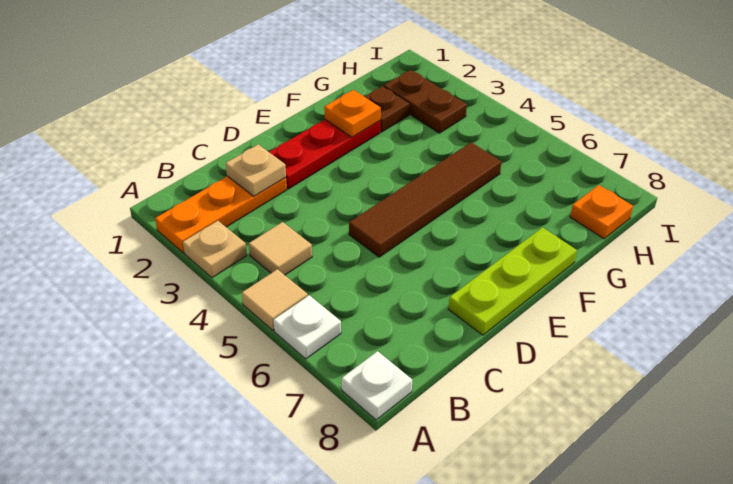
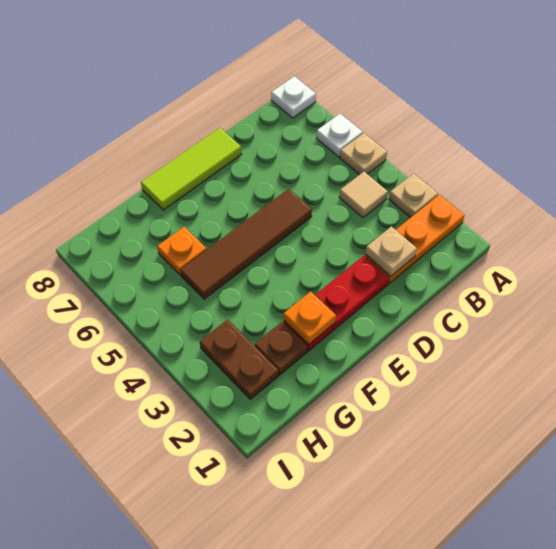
tan tile A5 level 1 -> tan plate A5 level 1
lime plate D8:F8 level 1 -> lime tile D8:F8 level 1
orange plate H8 level 1 -> orange plate G6 level 1

